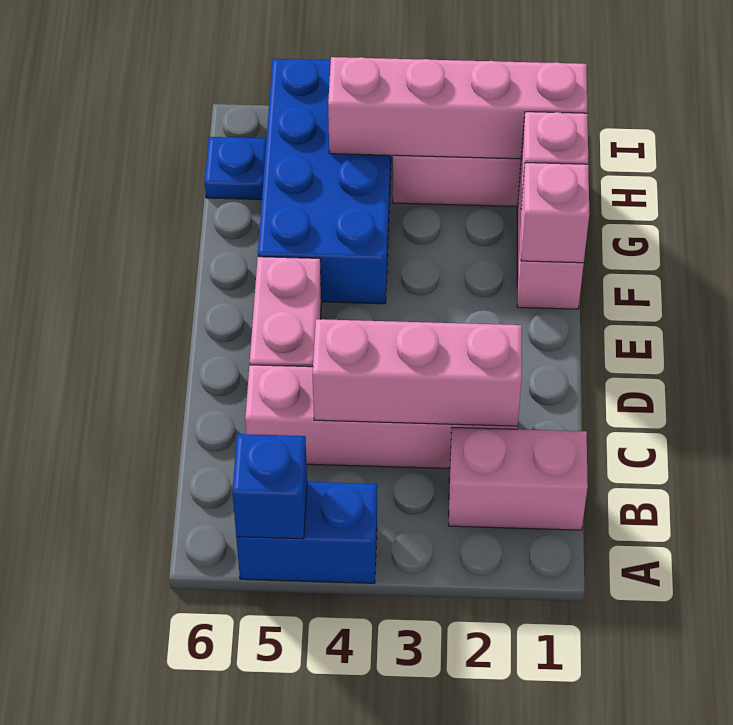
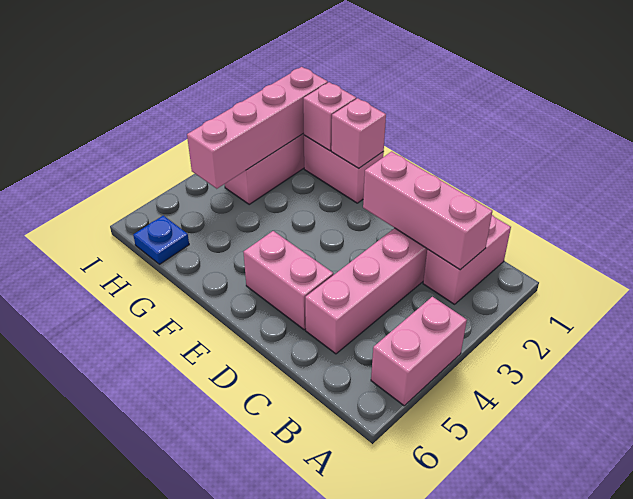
blue brick A4:A5 level 1 -> pink brick A4:A5 level 1
blue brick A5 level 2 -> none
pink brick C2:C4 level 2 -> pink brick B2:D2 level 2
blue brick F4:I5 level 1 -> none

